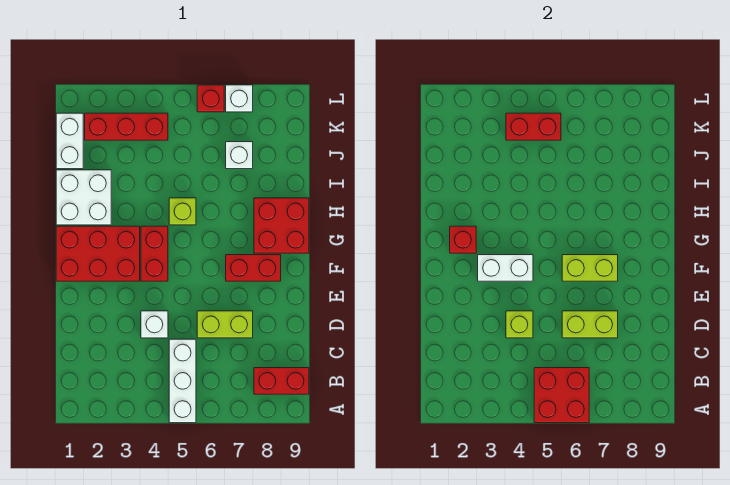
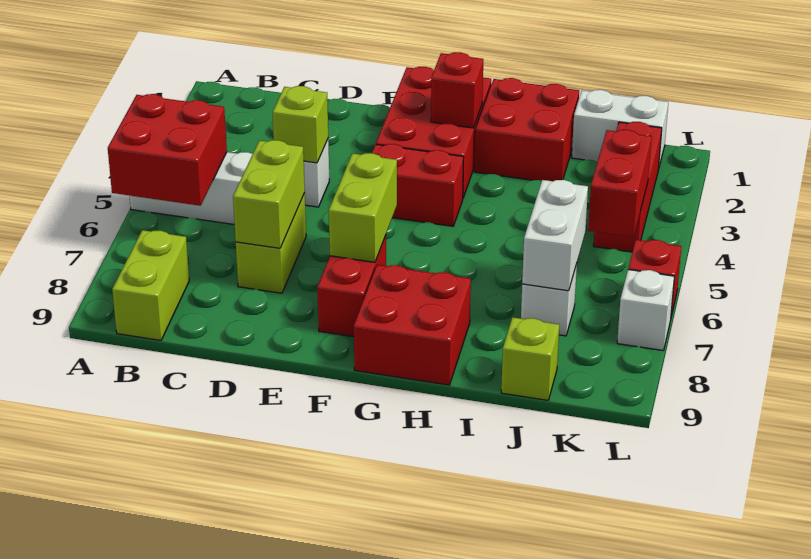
red brick B8:B9 level 1 -> lime brick B8:B9 level 1
white brick F3:F4 level 2 -> white brick J6:J7 level 2
white brick H1:I2 level 1 -> red brick H1:I2 level 1
lime brick H5 level 1 -> lime brick J9 level 1

